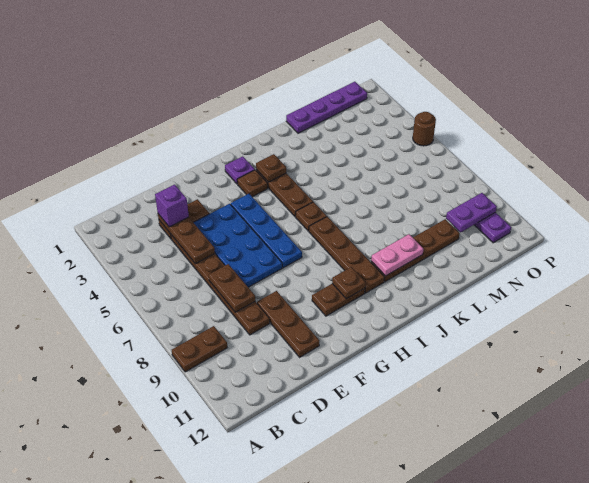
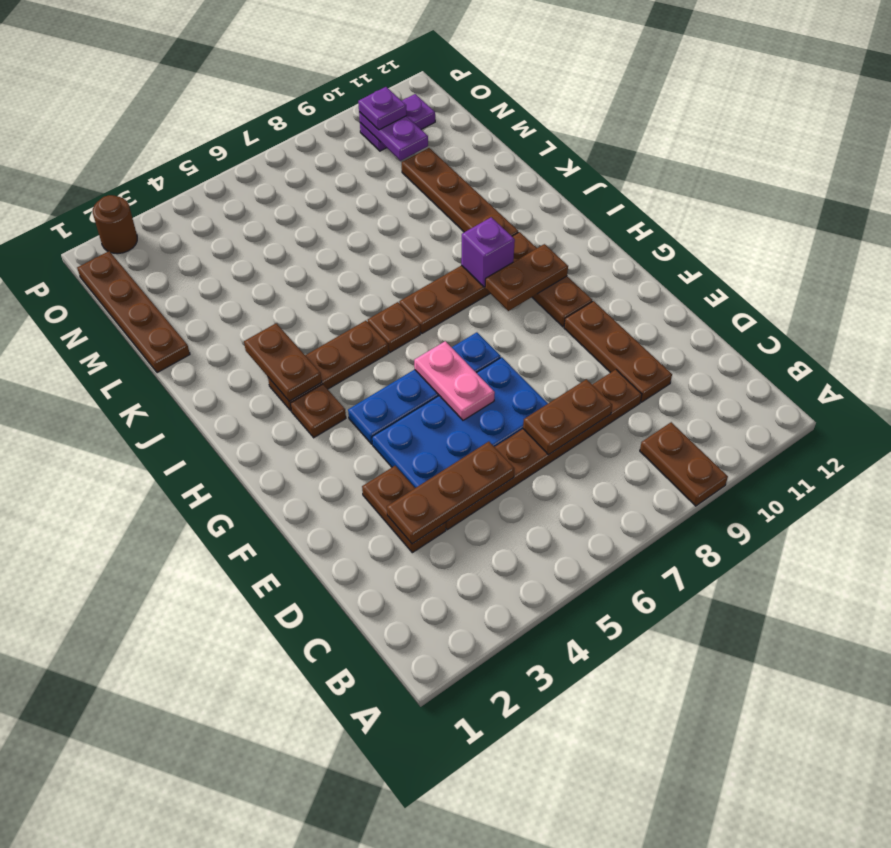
purple brick D3 level 3 -> purple brick I9 level 2
brown plate E9:E11 level 1 -> brown plate D10:F10 level 1
purple plate H2 level 1 -> purple plate O10 level 3
brown plate H10 level 2 -> brown plate H9:H10 level 2
brown plate I3 level 2 -> brown plate I3:J3 level 2
pink plate J10:K10 level 2 -> pink plate F6:G6 level 2
purple plate L1:O1 level 1 -> brown plate L1:O1 level 1
brown round brick P5 level 1 -> brown round brick P2 level 1

